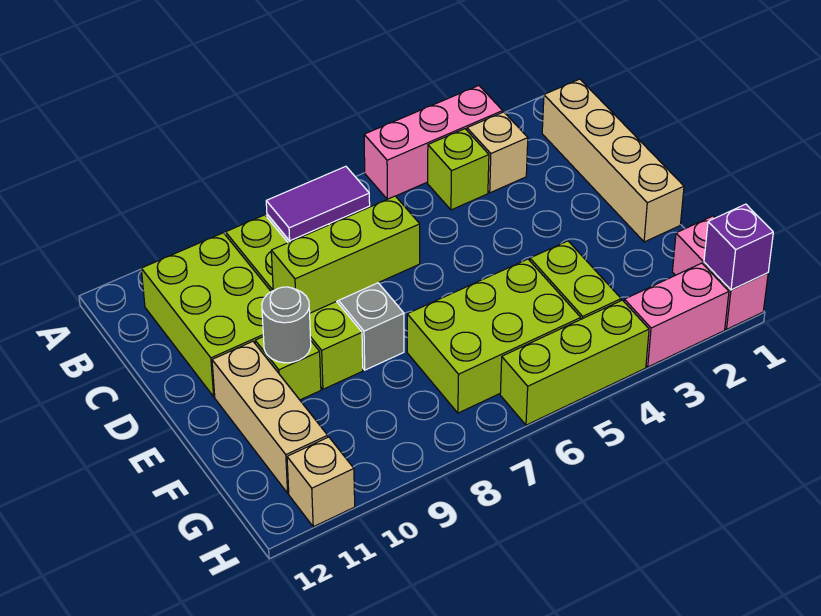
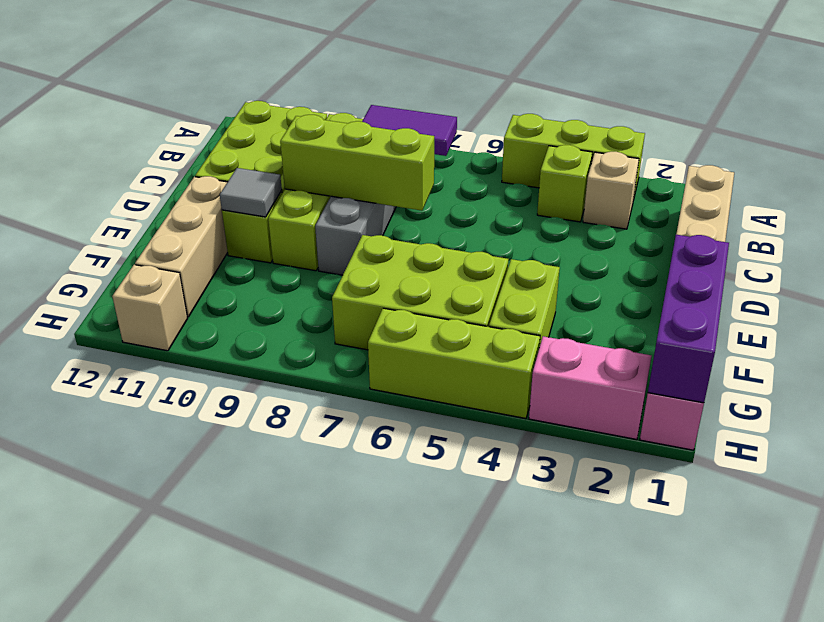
pink brick A3:A5 level 1 -> lime brick A3:A5 level 1
grey round brick E10 level 2 -> grey tile E10 level 2
purple brick H1 level 2 -> purple brick F1:H1 level 2

